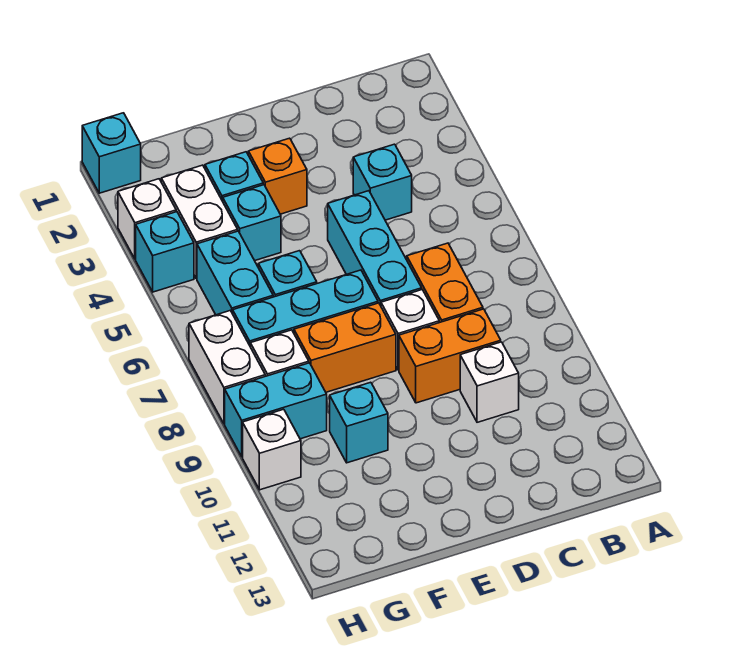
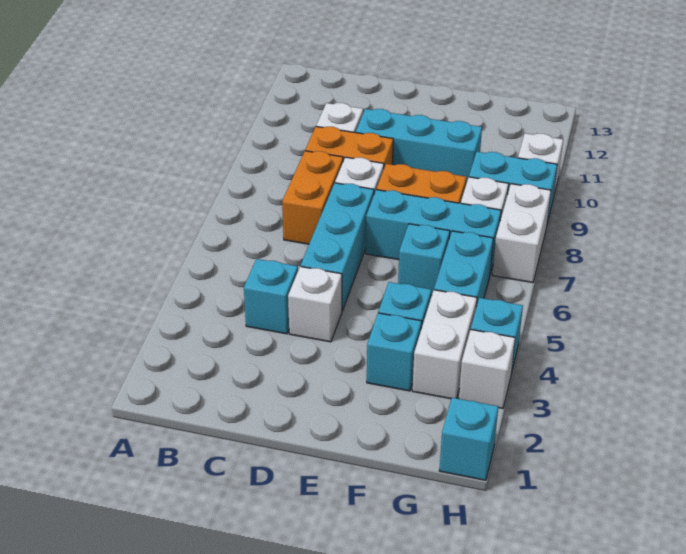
none -> white brick D4 level 1
orange brick E3 level 1 -> none
cyan brick F10 level 1 -> cyan brick D10:F10 level 1

